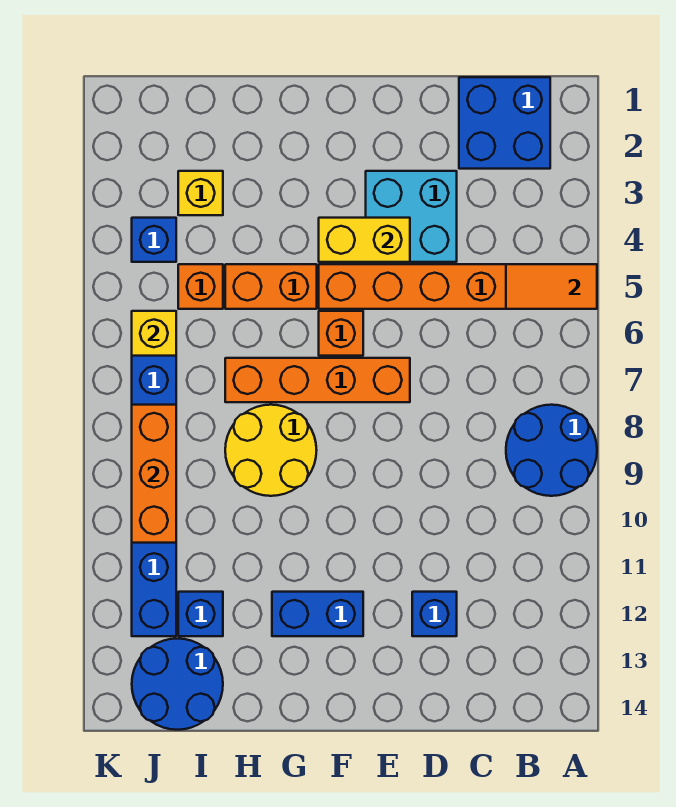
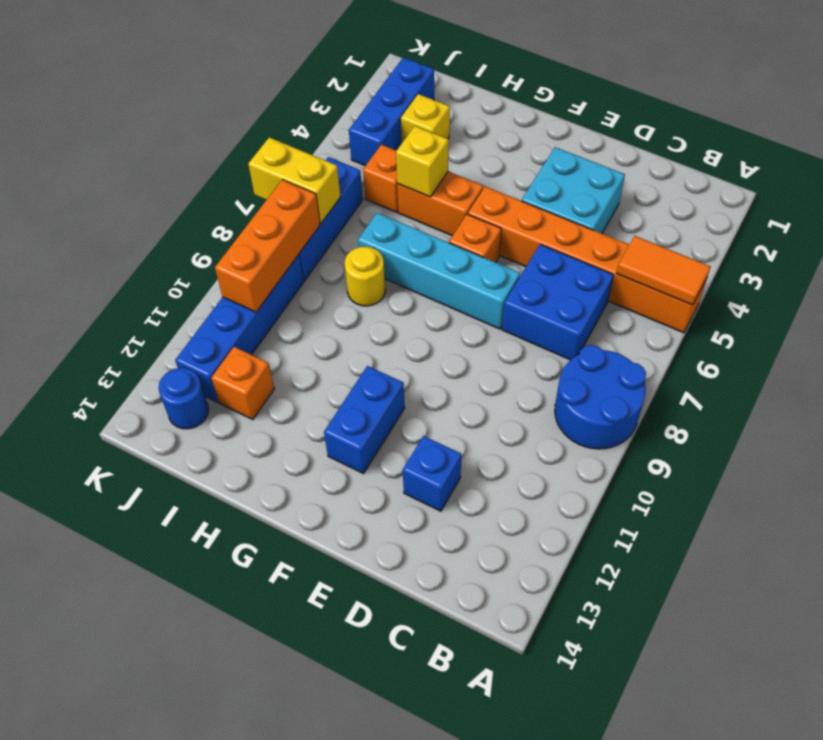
blue brick B1:C2 level 1 -> blue brick C6:D7 level 1
yellow brick E4:F4 level 2 -> yellow brick J7:K7 level 2
orange brick E7:H7 level 1 -> cyan brick E7:H7 level 1
blue brick F12:G12 level 1 -> blue brick F11:F12 level 1
yellow round brick G8:H9 level 1 -> yellow round brick H8 level 1
blue brick I12 level 1 -> orange brick I12 level 1
blue round brick I13:J14 level 1 -> blue round brick J13 level 1
blue brick J4 level 1 -> blue brick J2:J4 level 1
yellow brick J6 level 2 -> yellow brick H5 level 2

